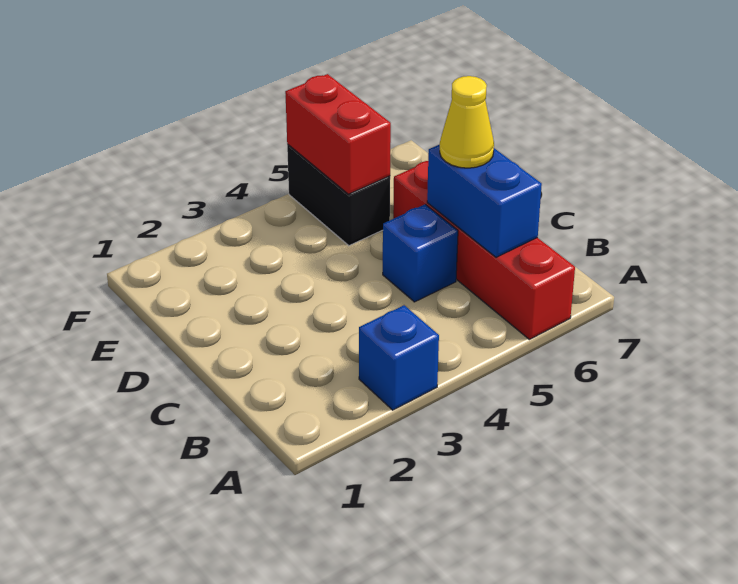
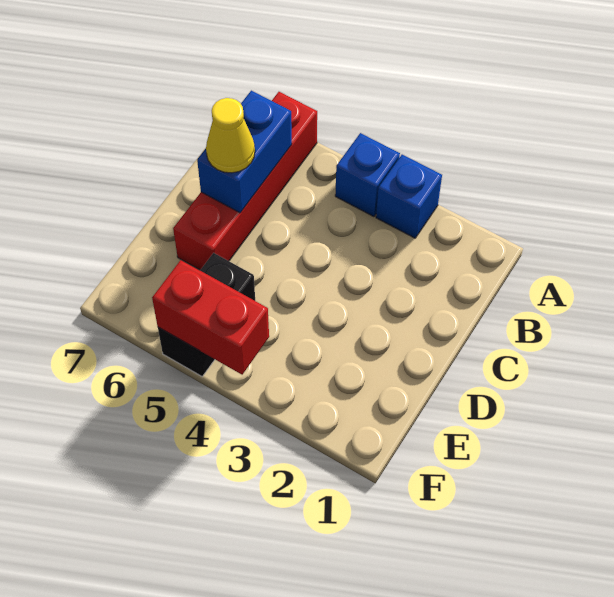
blue brick C5 level 1 -> blue brick A4 level 1
red brick E5:F5 level 2 -> red brick F4:F5 level 2

